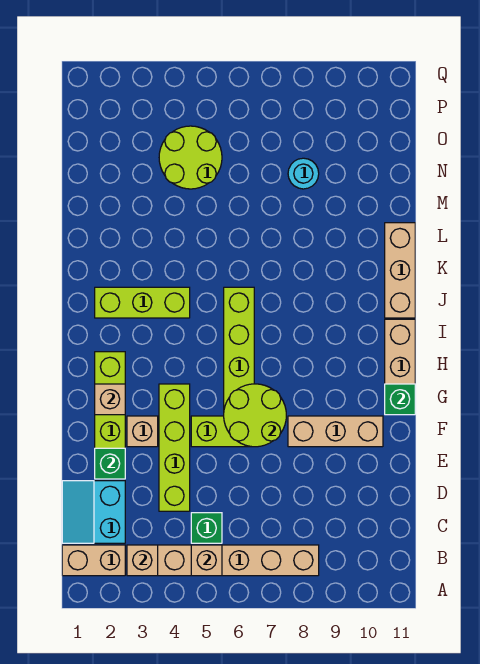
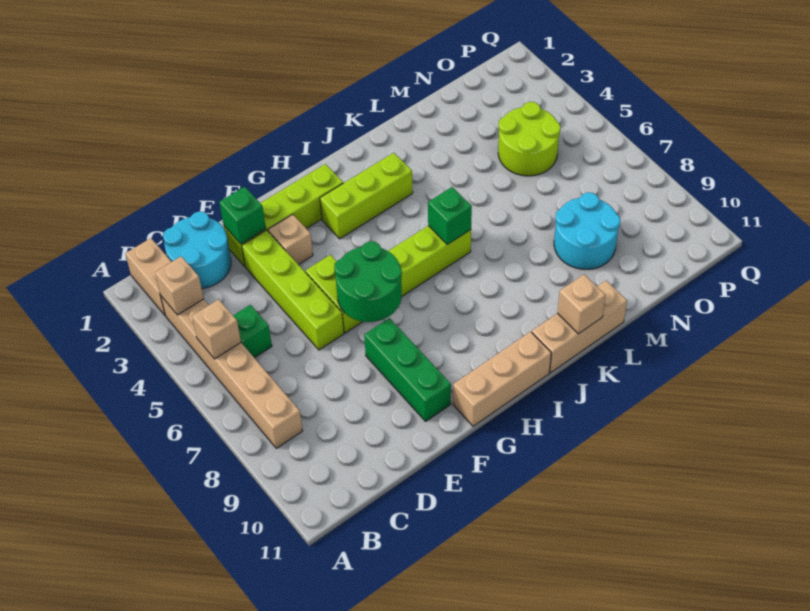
cyan slope C1:D2 level 1 top 2 -> cyan round brick C1:D2 level 1
lime brick D4:G4 level 1 -> lime brick E3:E6 level 1
lime round brick F6:G7 level 2 -> green round brick F6:G7 level 2
tan brick F8:F10 level 1 -> green brick F8:F10 level 1
tan brick G2 level 2 -> tan brick K11 level 2
green brick G11 level 2 -> green brick J6 level 2
lime brick J2:J4 level 1 -> lime brick H3:J3 level 1
cyan round brick N8 level 1 -> cyan round brick M8:N9 level 1

